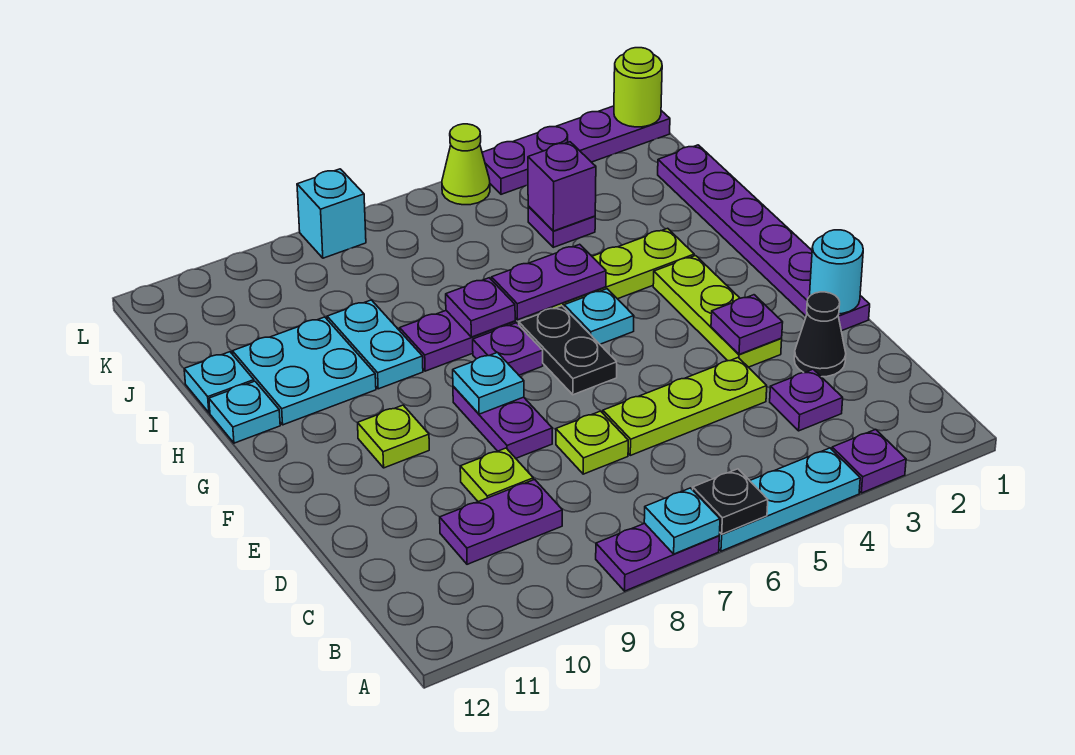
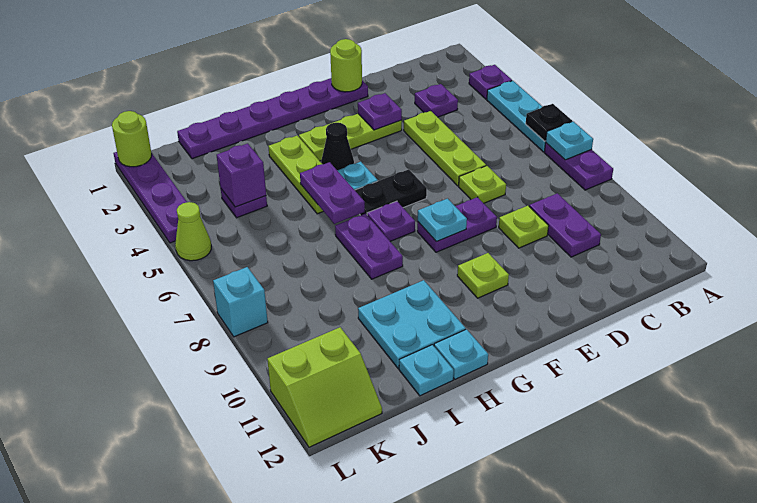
black cone D2 level 1 -> black cone G4 level 1
cyan round brick E1 level 2 -> lime round brick E1 level 2
purple plate H7 level 2 -> none
cyan plate H9:I9 level 1 -> none
none -> lime slope K11:L12 level 1 top 11

